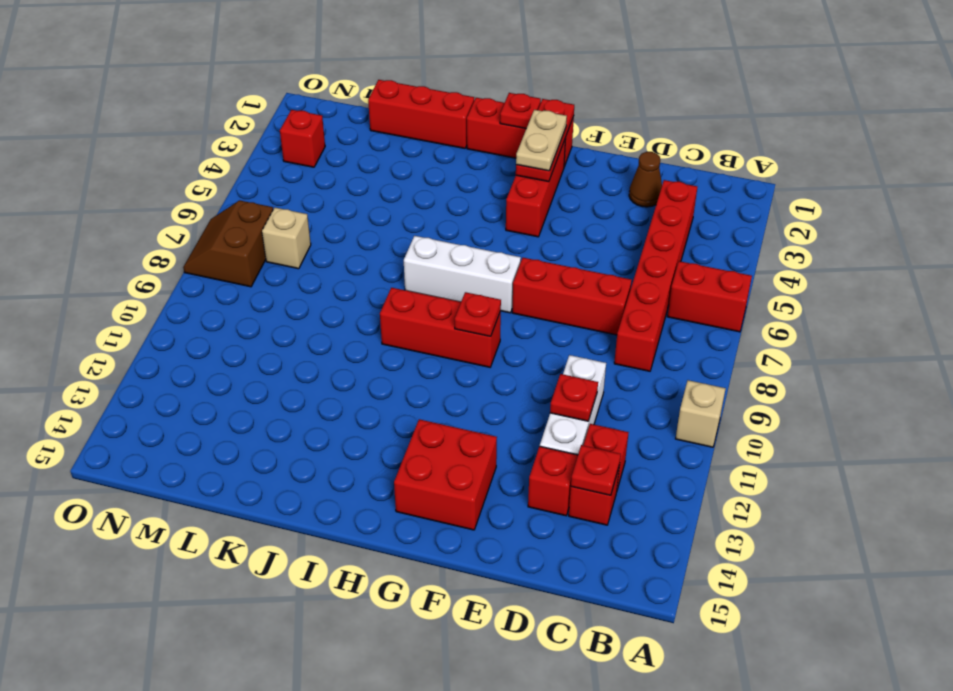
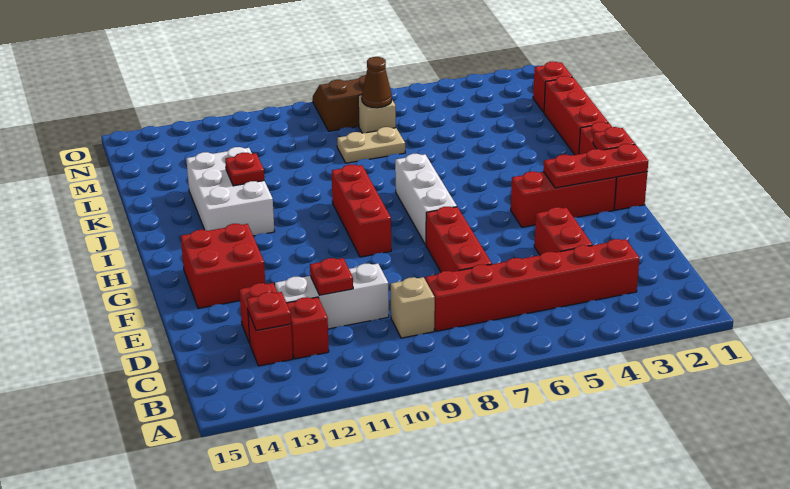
red brick A6:B6 level 1 -> red brick D4:E4 level 1
tan brick A10 level 1 -> tan brick C9 level 1
brown cone D2 level 1 -> brown cone M7 level 2
tan plate G2:G3 level 3 -> tan plate L7:L8 level 1
red plate G9 level 2 -> red plate J12 level 2
none -> white brick I12:K13 level 1
red brick N3 level 1 -> red brick M1 level 1

